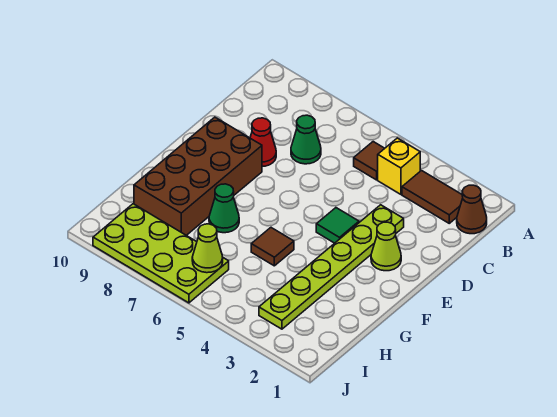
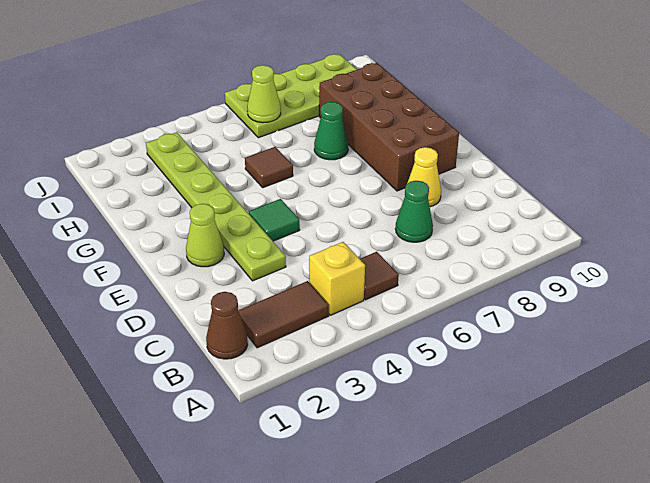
red cone D8 level 1 -> yellow cone D8 level 1

